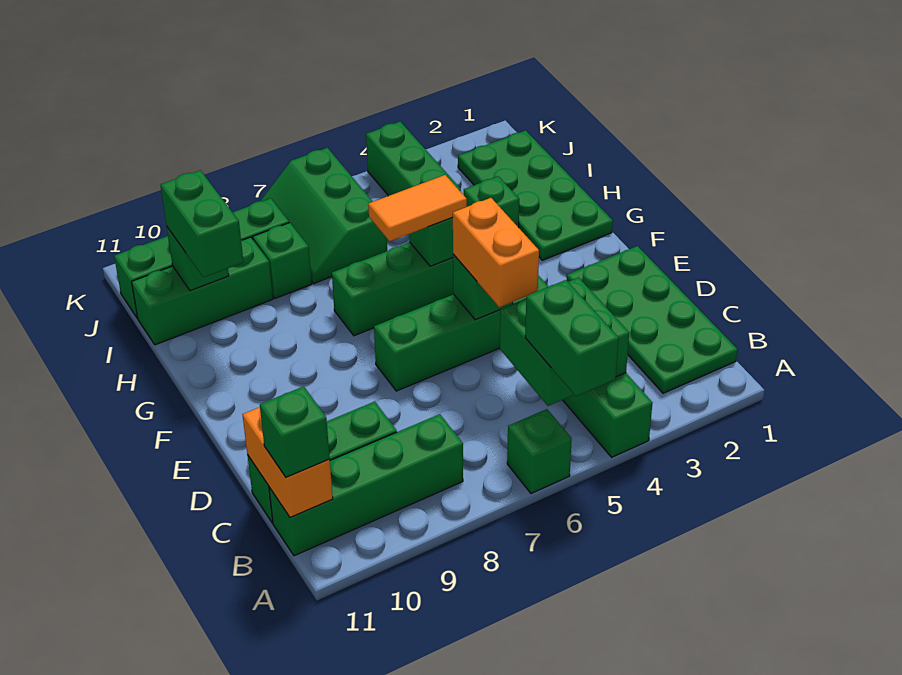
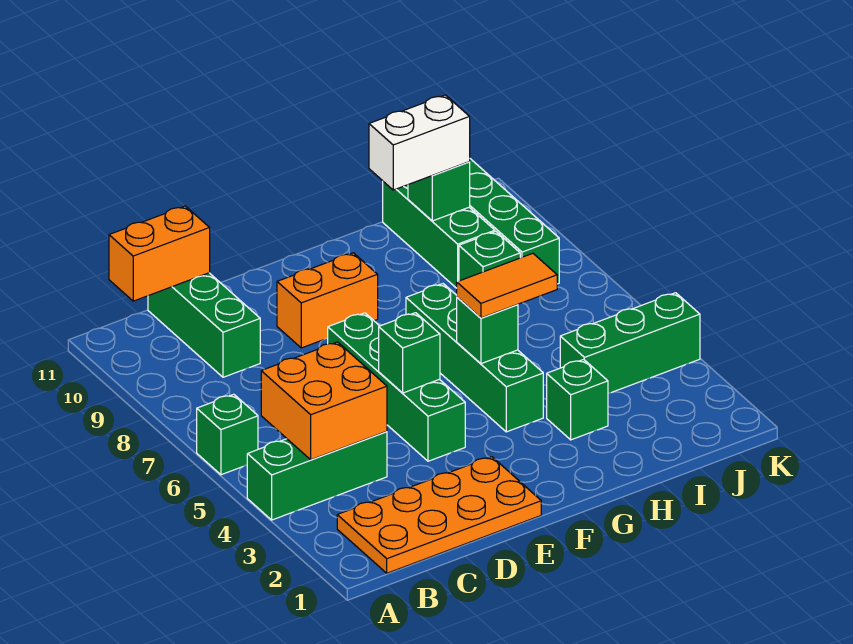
green brick A5:B5 level 3 -> none
green plate B1:E2 level 1 -> orange plate B1:E2 level 1
green brick B4:C5 level 2 -> orange brick B4:C5 level 2
green brick B8:B11 level 1 -> none
green brick B11 level 3 -> none
orange brick D5:E5 level 3 -> orange brick E9:F9 level 1
green plate G1:J2 level 1 -> none
orange tile G5:G6 level 3 -> orange tile G5:H5 level 3
green brick H10:I10 level 3 -> white brick H10:I10 level 3
green slope I6:K7 level 1 top 6 -> none

